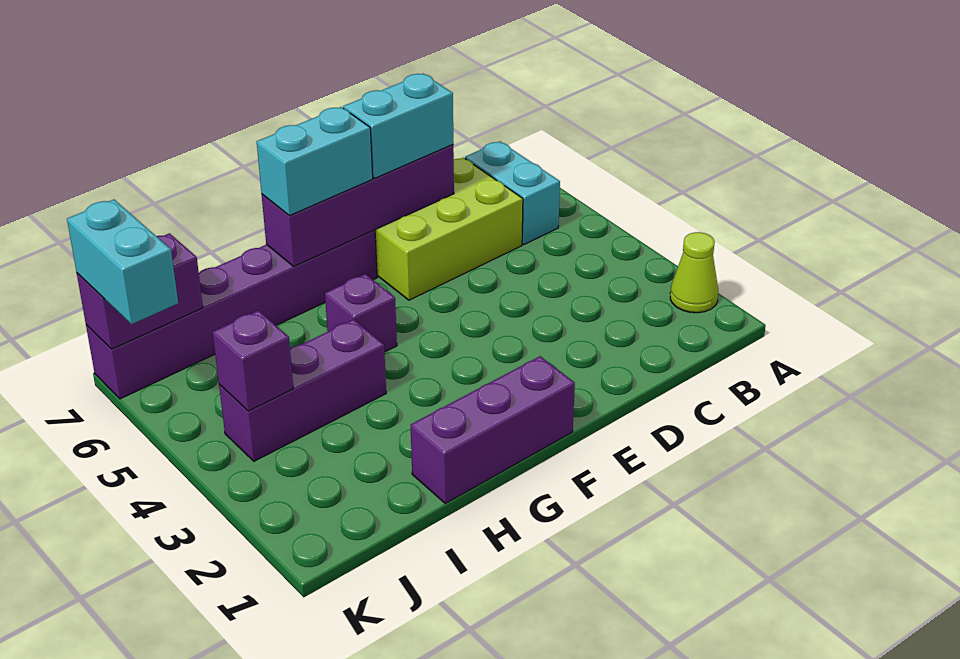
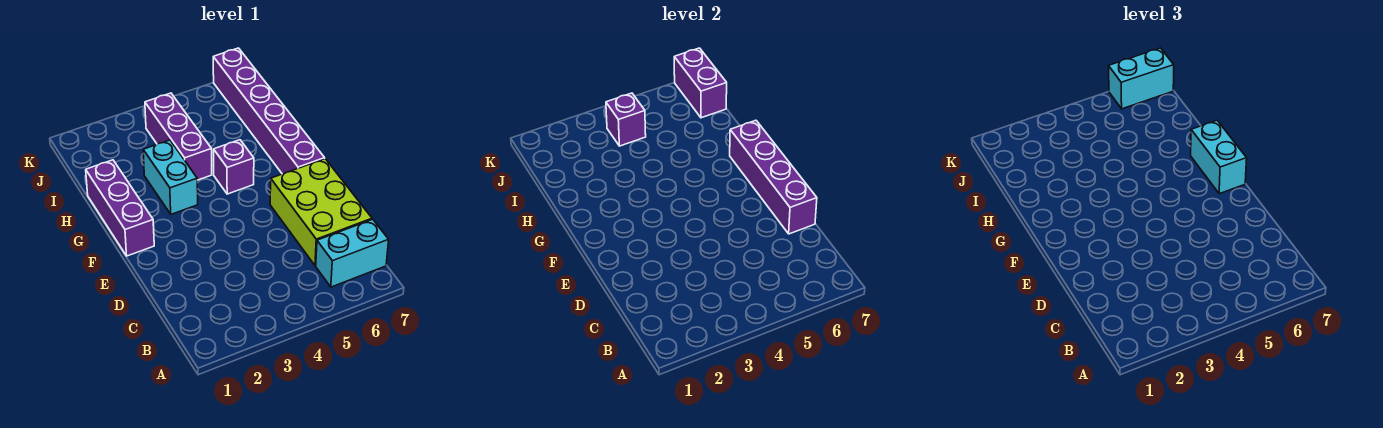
lime cone A2 level 1 -> none
cyan brick D7:E7 level 3 -> cyan brick G3:H3 level 1

